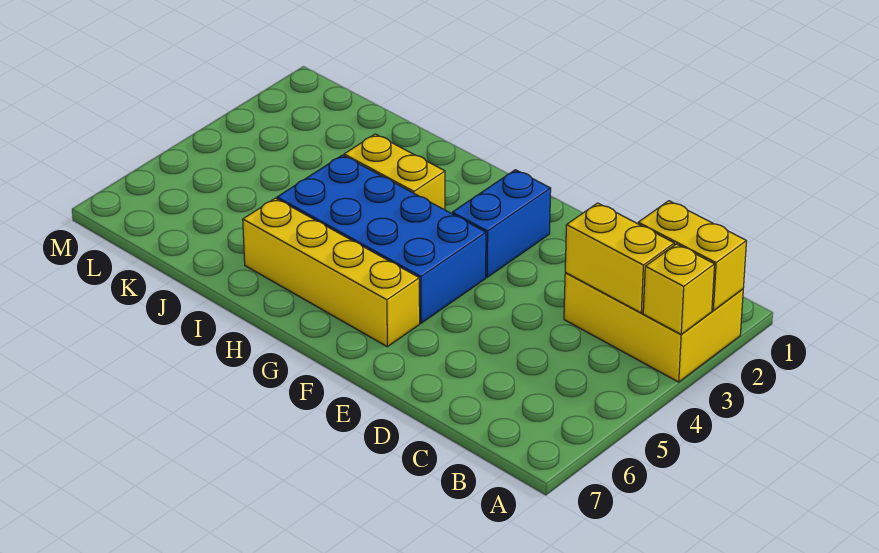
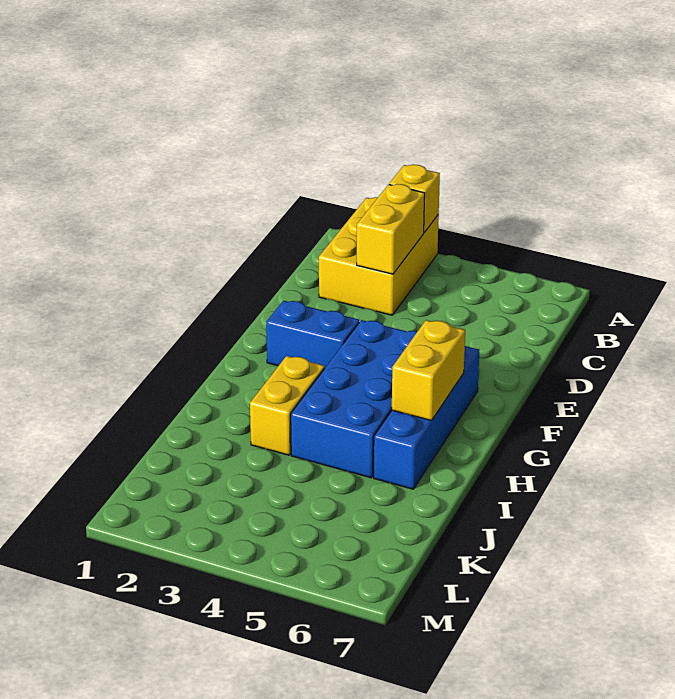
yellow brick A2:B2 level 2 -> yellow brick G6:H6 level 2
yellow brick F6:I6 level 1 -> blue brick F6:I6 level 1

